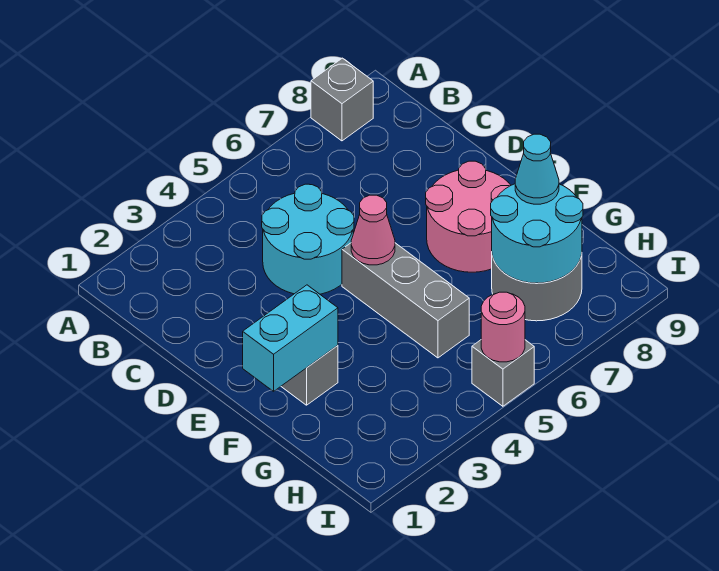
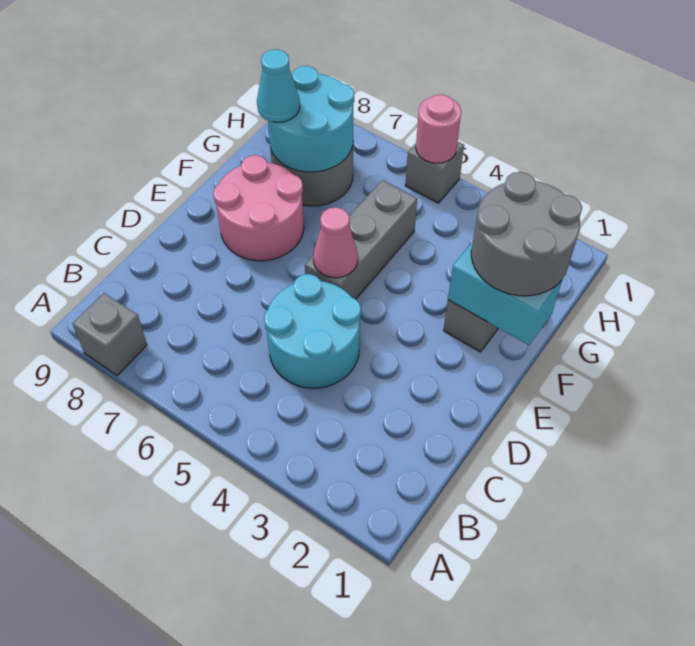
none -> grey round brick F1:G2 level 3

